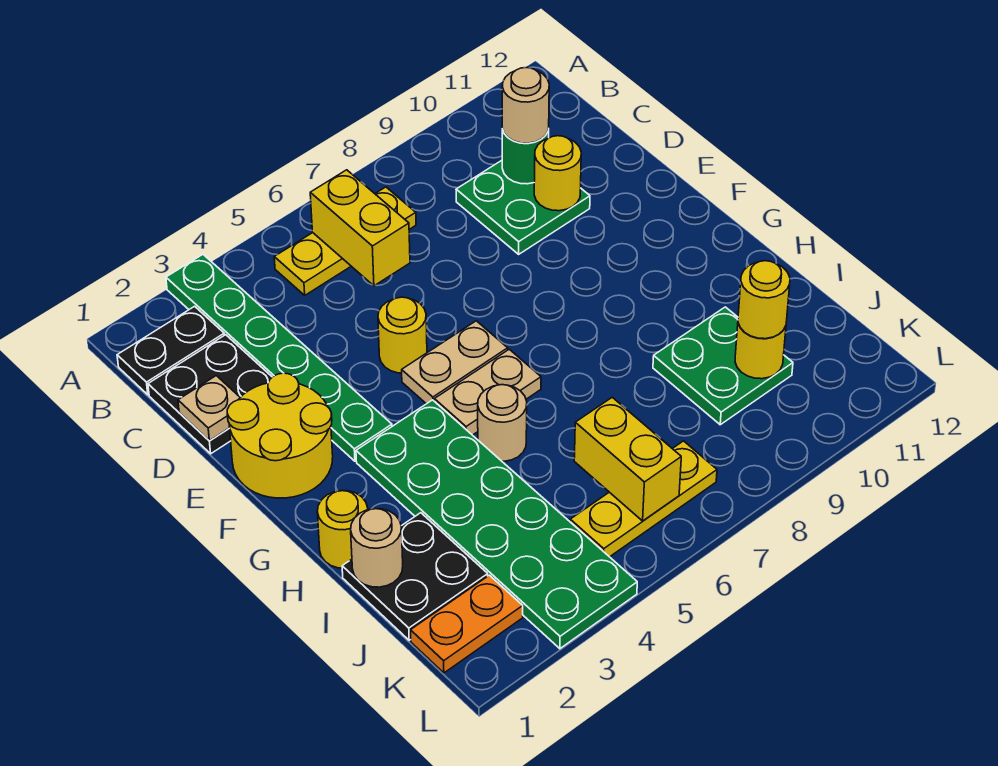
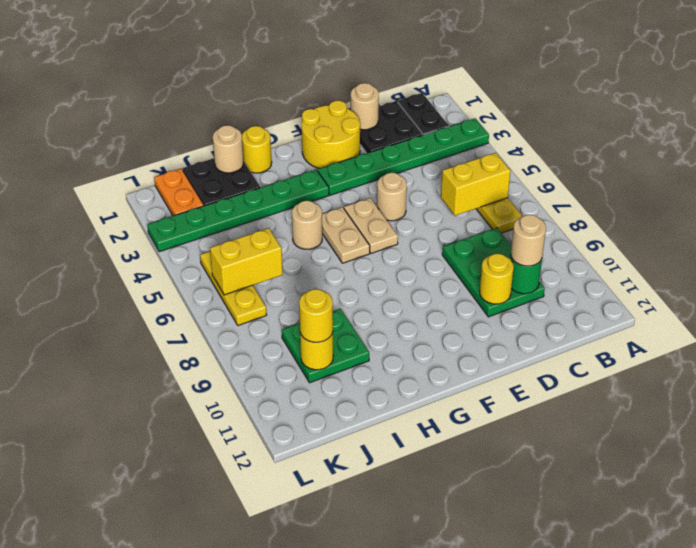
green plate C9:D10 level 1 -> green plate C8:D10 level 1
tan plate D1 level 2 -> tan round brick D1 level 2
yellow round brick E5 level 1 -> tan round brick E5 level 1
green plate G3:L4 level 1 -> green plate G3:L3 level 1

